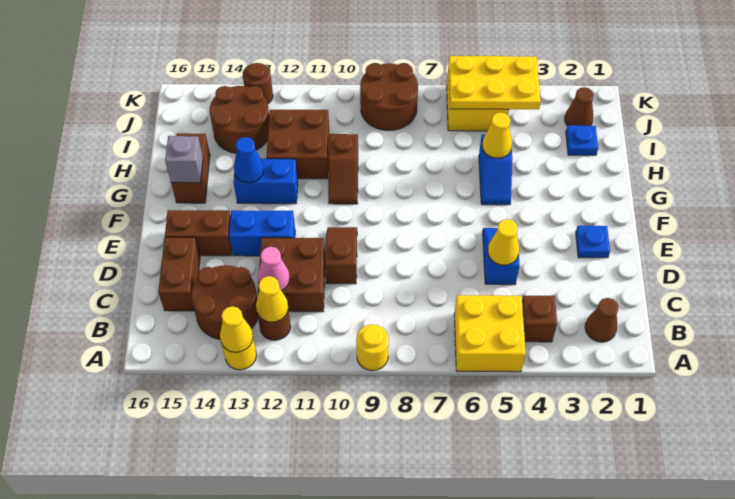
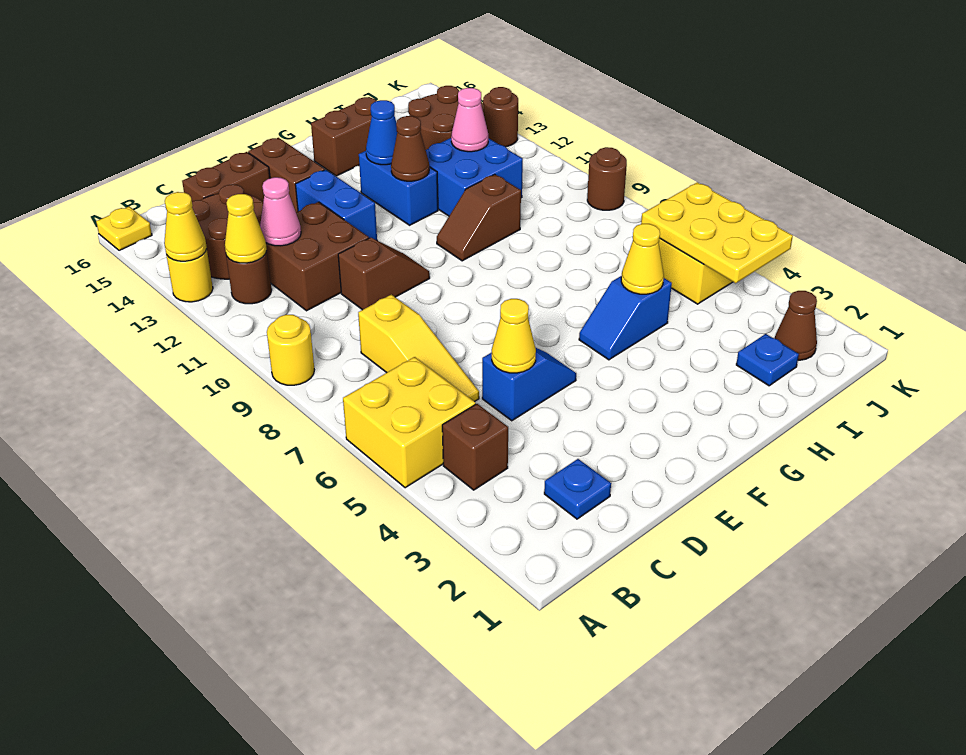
none -> yellow plate A16 level 1
brown cone B2 level 1 -> brown cone G12 level 2
none -> yellow slope C6:C8 level 1 top 8
blue plate E2 level 1 -> blue plate C2 level 1
grey brick G15 level 2 -> none
brown brick H11:I12 level 1 -> blue brick H11:I12 level 1
none -> pink cone I12 level 2
brown round brick J8:K9 level 1 -> brown round brick K9 level 1

